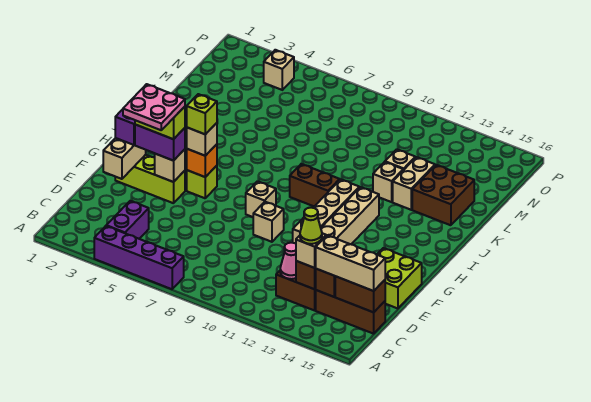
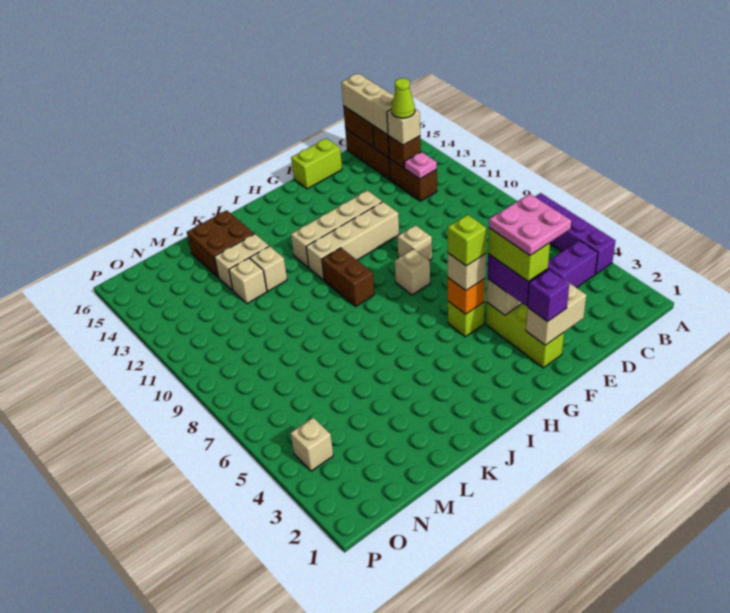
pink cone C12 level 2 -> pink plate C12 level 2
lime brick E15:F16 level 1 -> lime brick E16:F16 level 1

